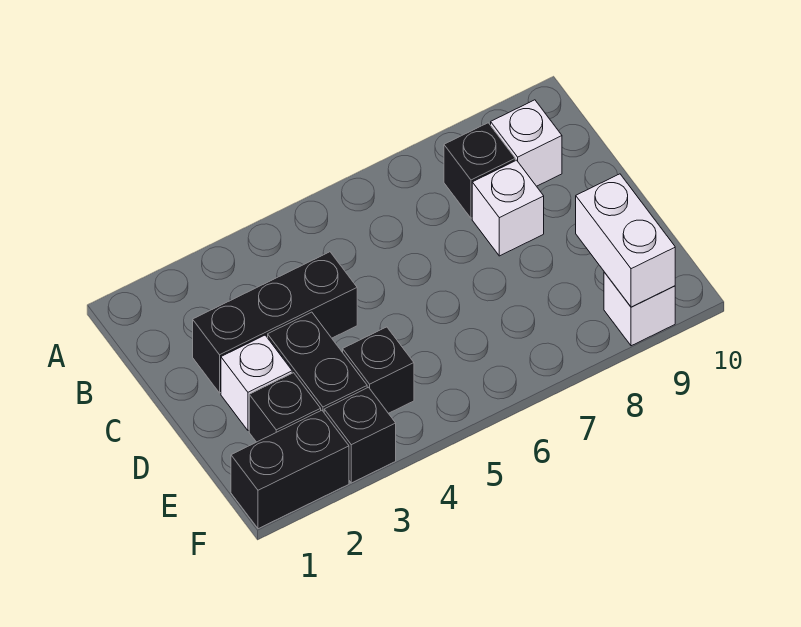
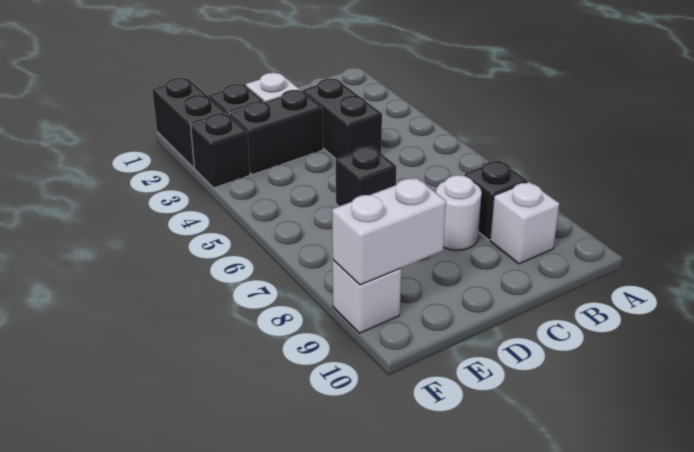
black brick C2:C4 level 1 -> black brick C3:C4 level 1
white brick C8 level 1 -> white round brick C8 level 1
black brick E4 level 1 -> black brick D6 level 1

